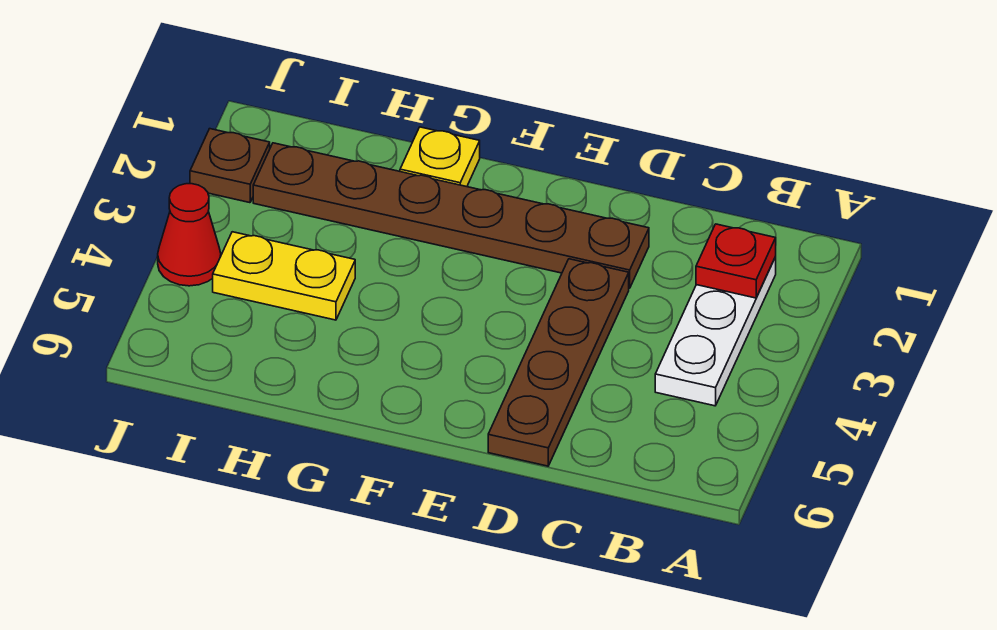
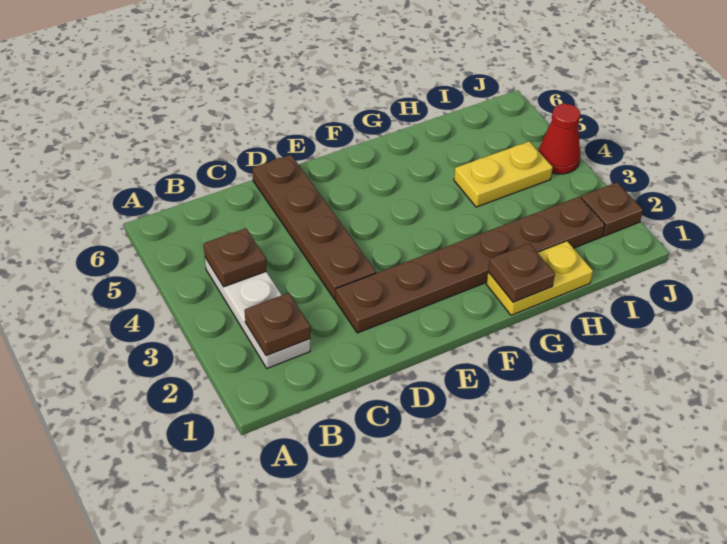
red plate B2 level 2 -> brown plate B2 level 2
none -> brown plate B4 level 2
yellow plate G1 level 1 -> yellow plate G1:H1 level 1
none -> brown plate G1 level 2

